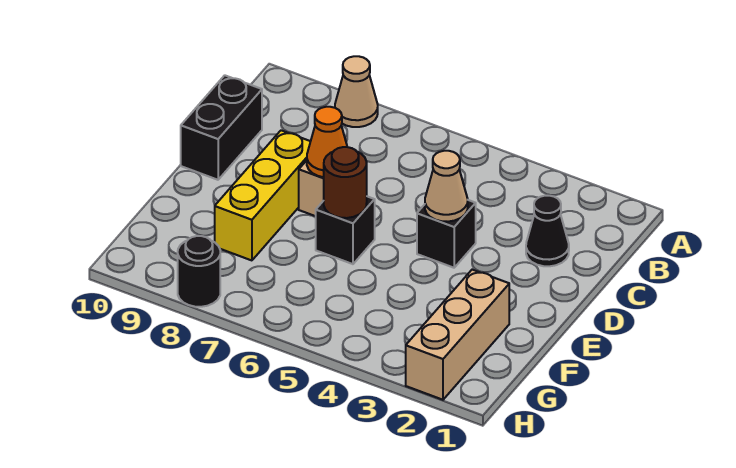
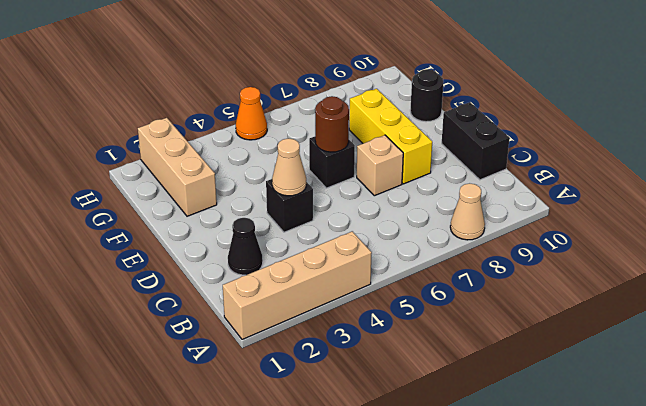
none -> tan brick A1:A4 level 1
orange cone D7 level 2 -> orange cone H5 level 1
black round brick H8 level 1 -> black round brick F10 level 1

